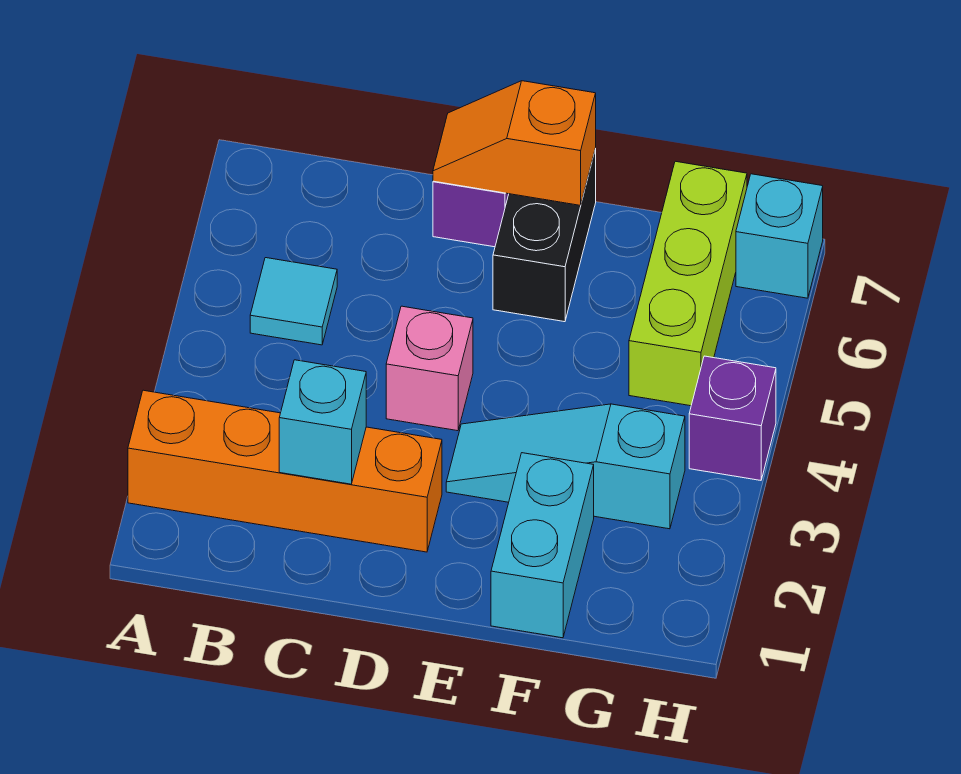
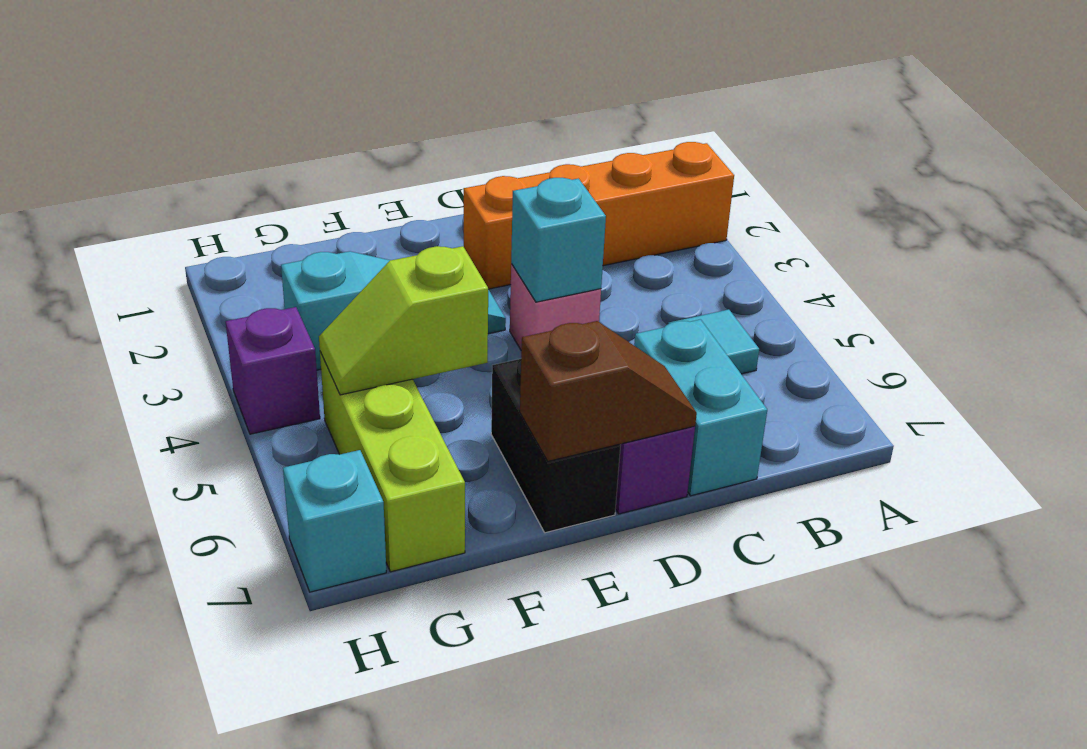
cyan brick C2 level 2 -> cyan brick D4 level 2
orange slope D7:E7 level 2 top E -> brown slope D7:E7 level 2 top E
cyan brick F1:F2 level 1 -> cyan brick C6:C7 level 1
none -> lime slope F5:G5 level 2 top F

